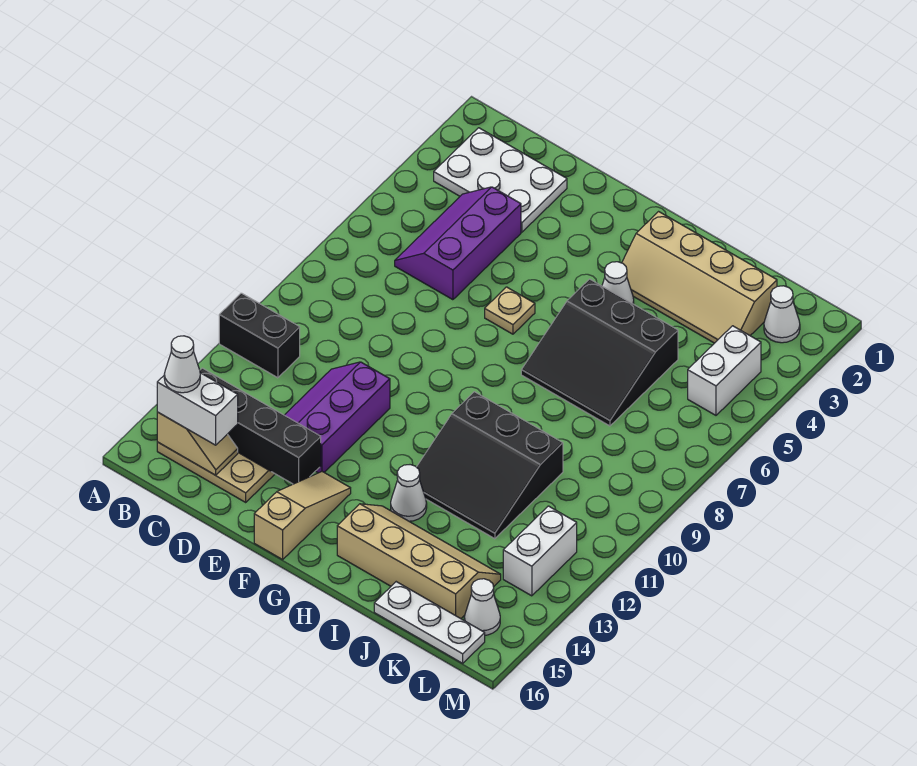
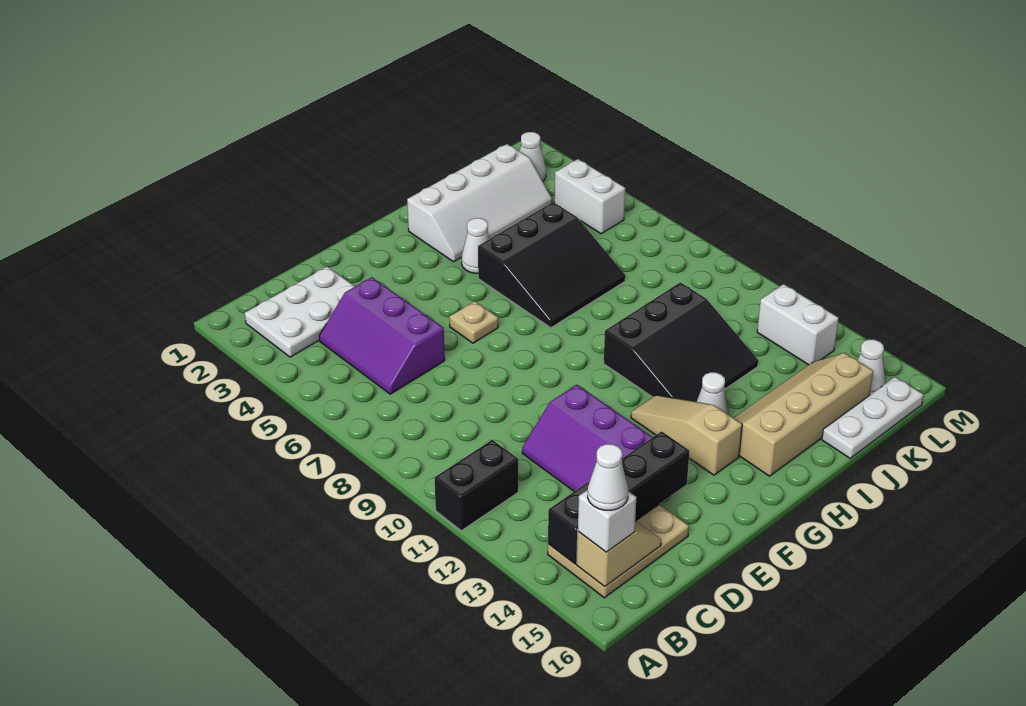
white brick B15:C15 level 3 -> white brick B15 level 3
tan slope F14:F16 level 1 top 16 -> tan slope G12:G14 level 1 top 14
tan slope H2:K3 level 1 top 2 -> white slope H2:K3 level 1 top 2

